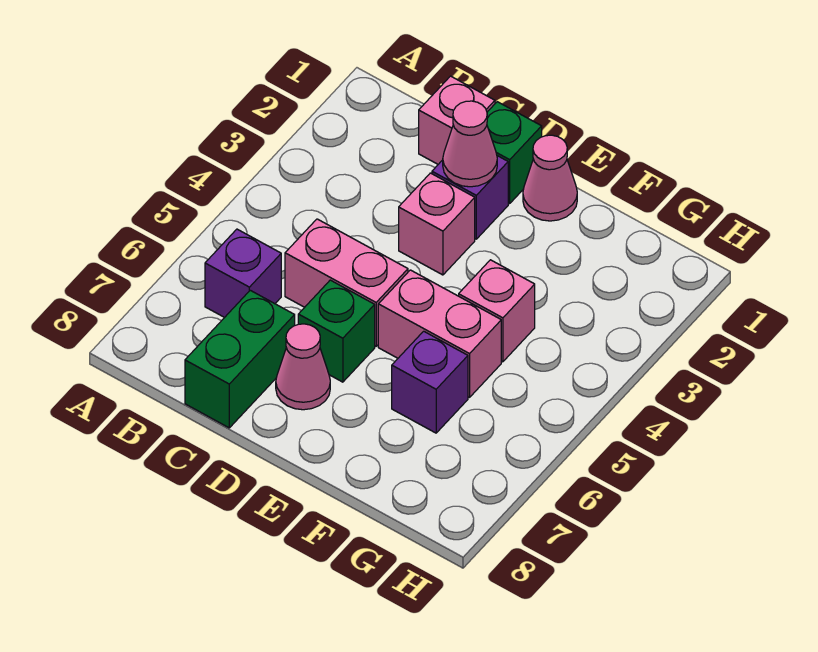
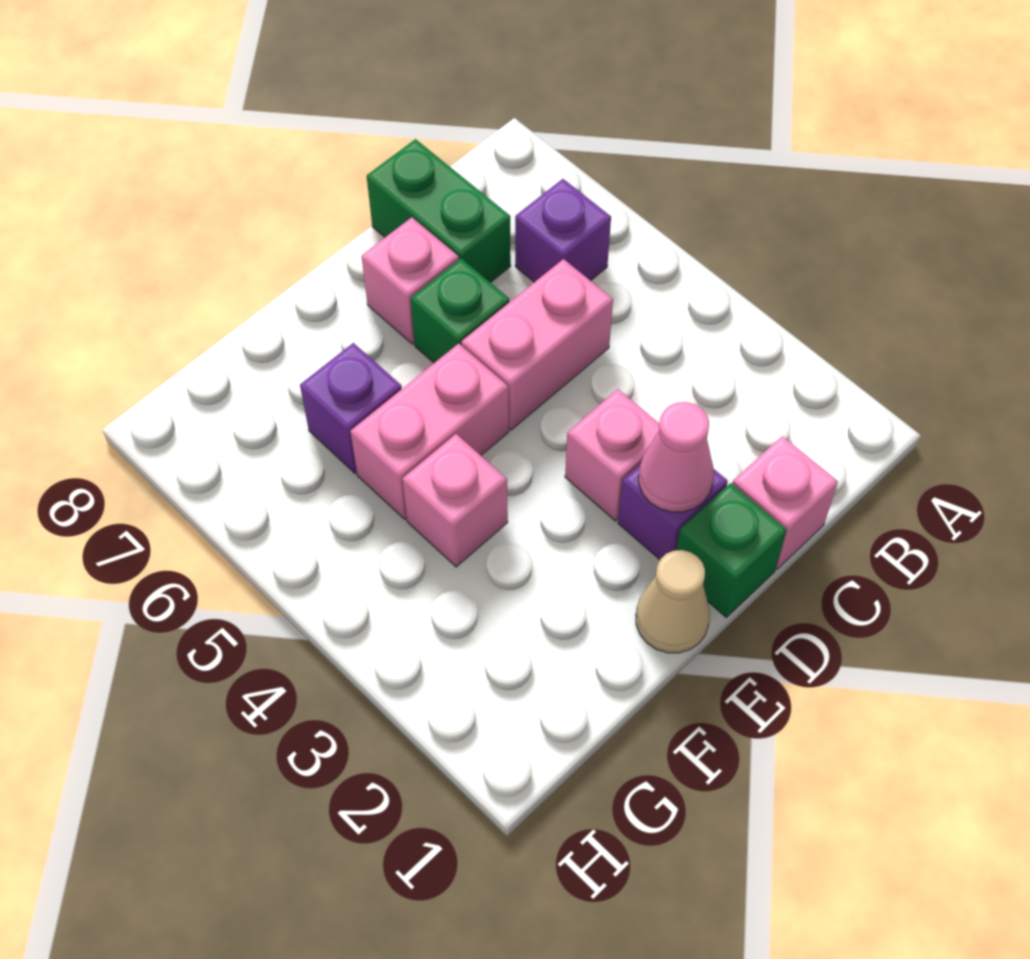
pink cone D7 level 1 -> pink brick D7 level 1
pink cone E1 level 1 -> tan cone E1 level 1

